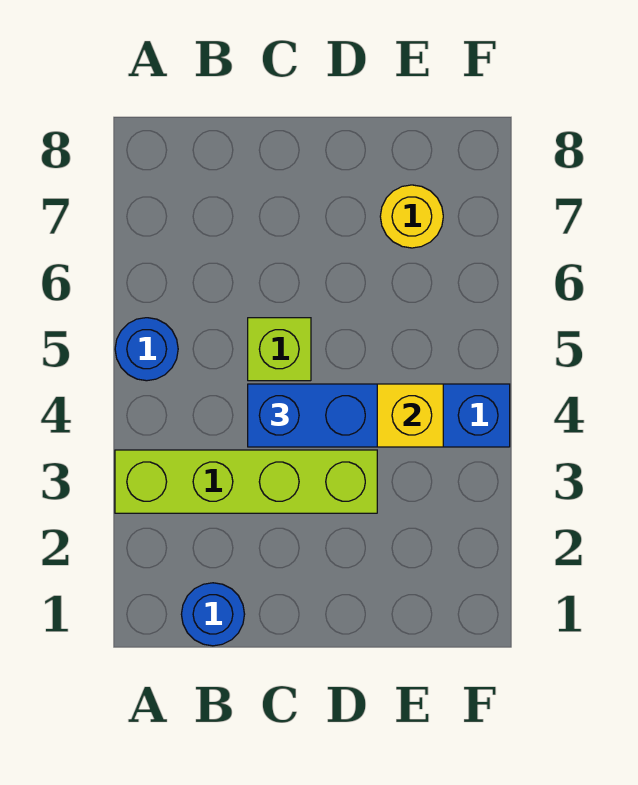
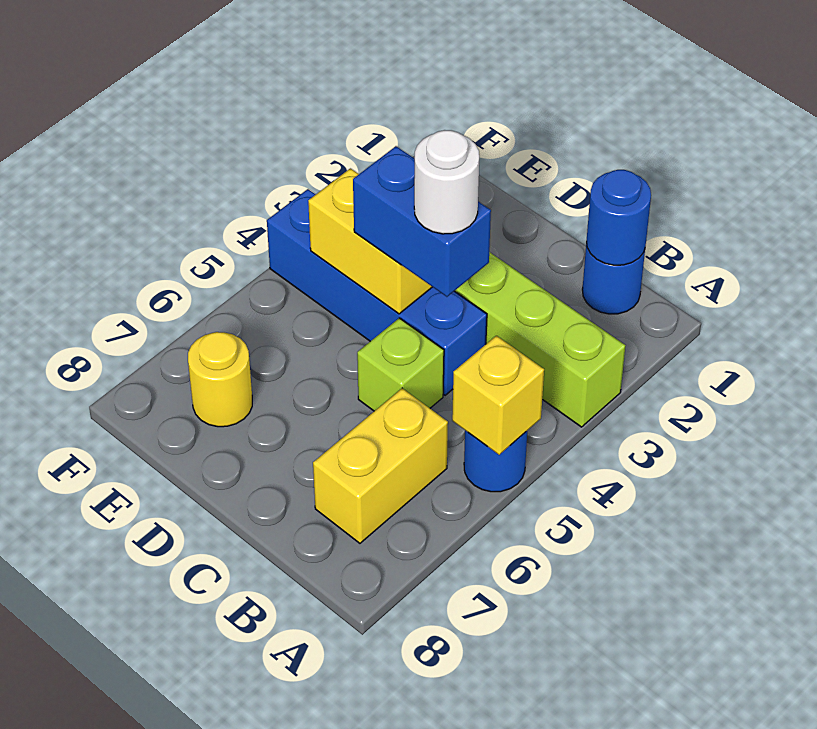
none -> yellow brick A5 level 2
none -> blue round brick B1 level 2
none -> yellow brick B6:B7 level 1
none -> white round brick C4 level 4

